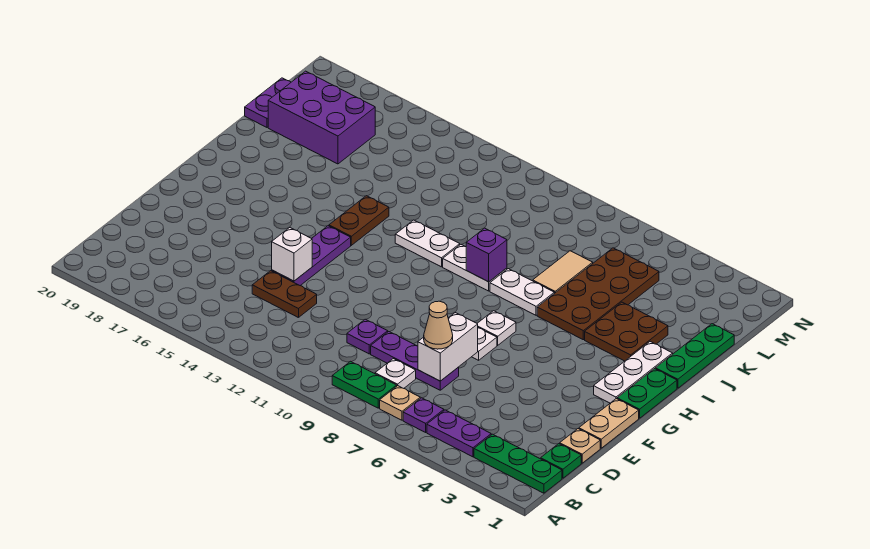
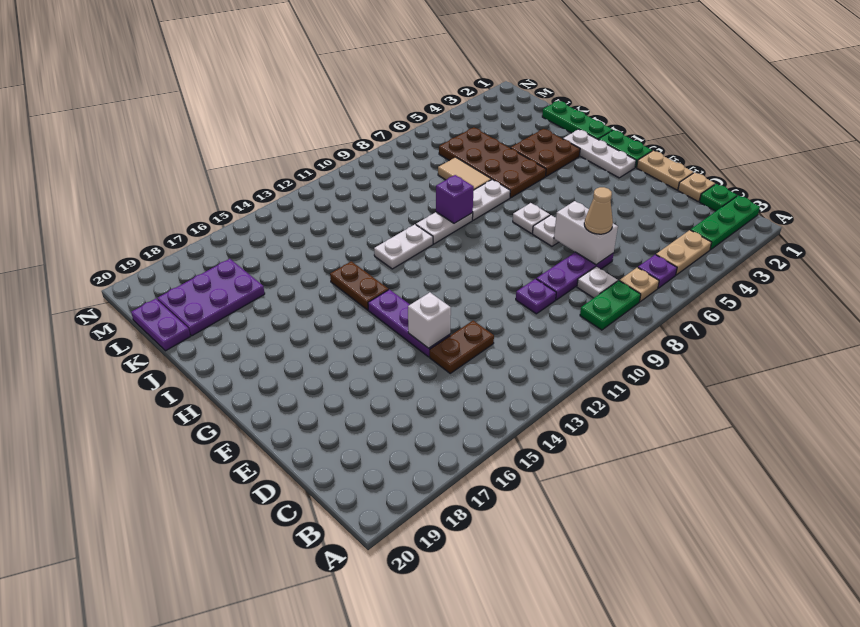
purple plate B4:B5 level 1 -> tan plate B4:B5 level 1
purple brick K17:L19 level 1 -> purple plate K17:L19 level 1

